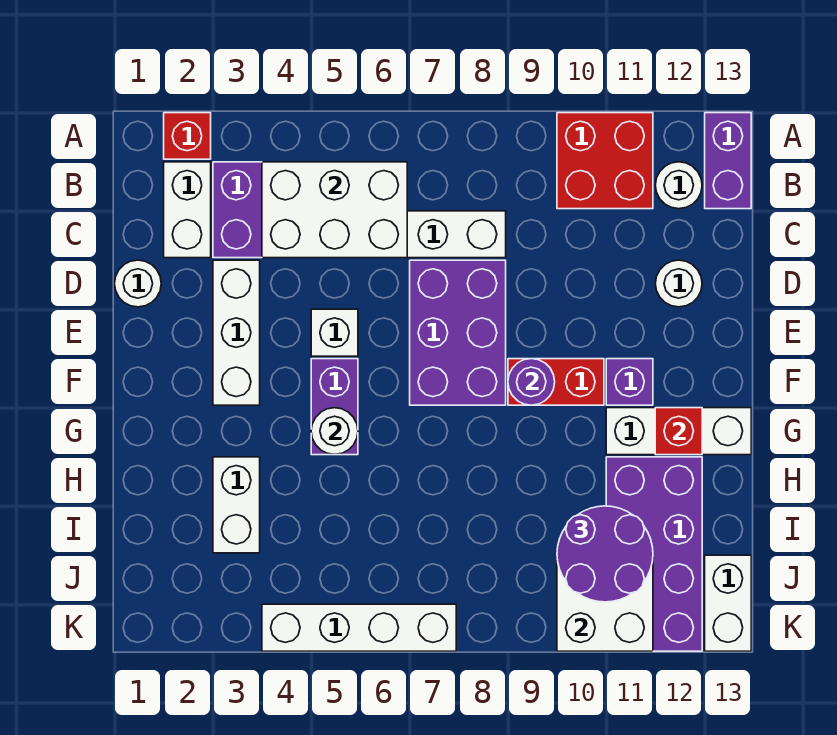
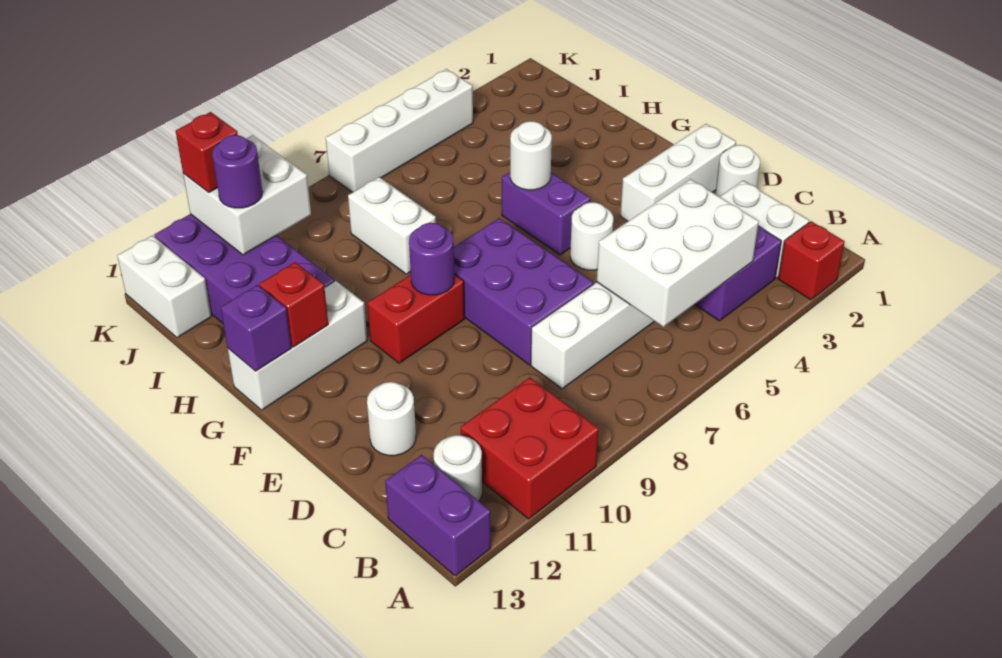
white brick D3:F3 level 1 -> white brick E1:E3 level 1
white brick E5 level 1 -> white round brick E5 level 1
purple brick F11 level 1 -> purple brick G13 level 2
white brick H3:I3 level 1 -> white brick H8:I8 level 1
purple round brick I10:J11 level 3 -> purple round brick J11 level 3
none -> red brick K11 level 3

